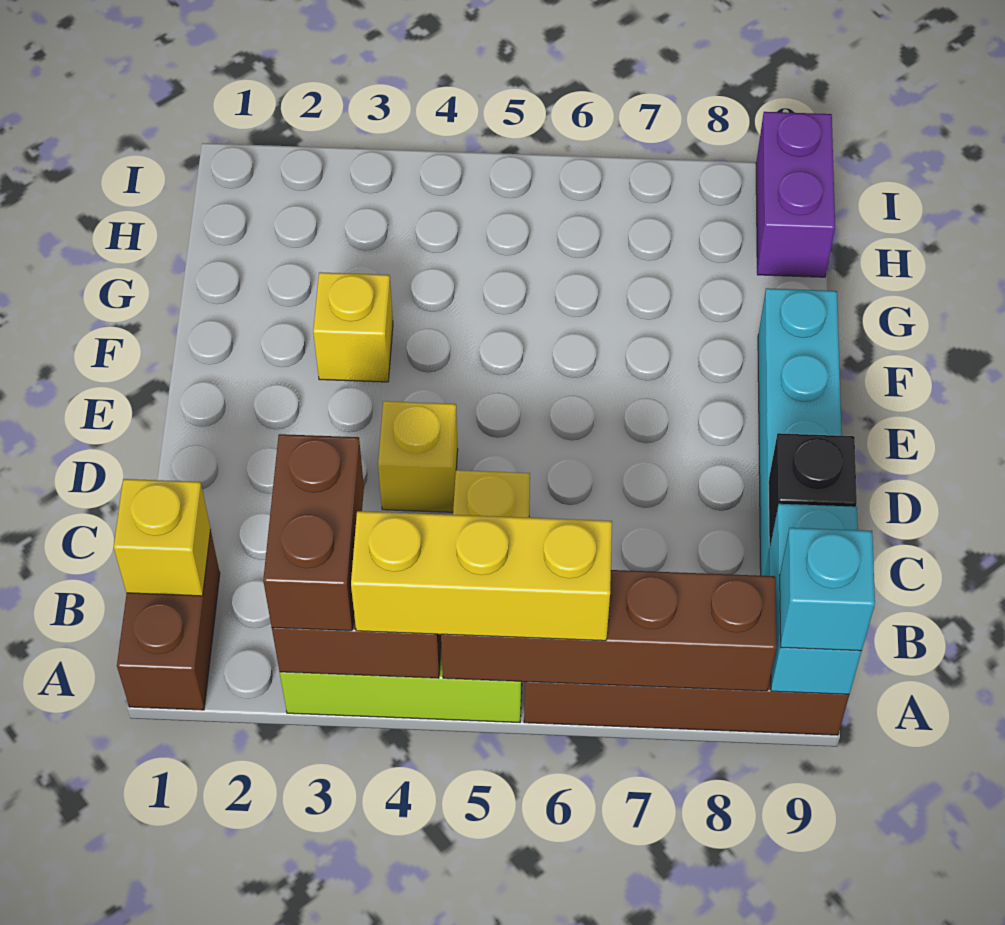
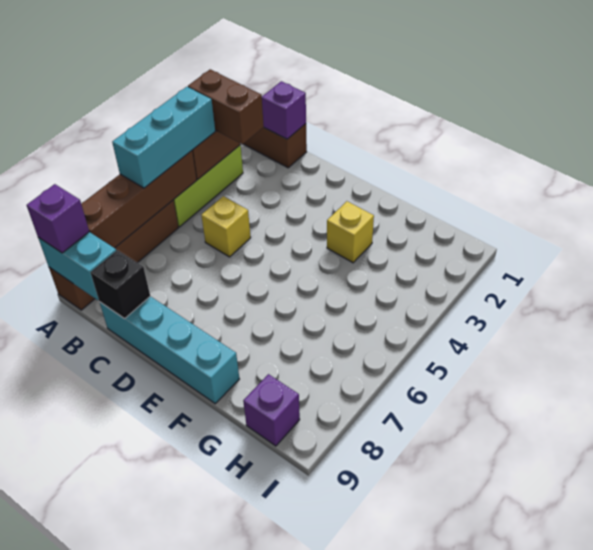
yellow brick A4:A6 level 3 -> cyan brick A4:A6 level 3
cyan brick A9 level 3 -> purple brick A9 level 3
yellow brick B1 level 2 -> purple brick B1 level 2
yellow brick D4 level 1 -> none
purple brick H9:I9 level 1 -> purple brick H9 level 1

